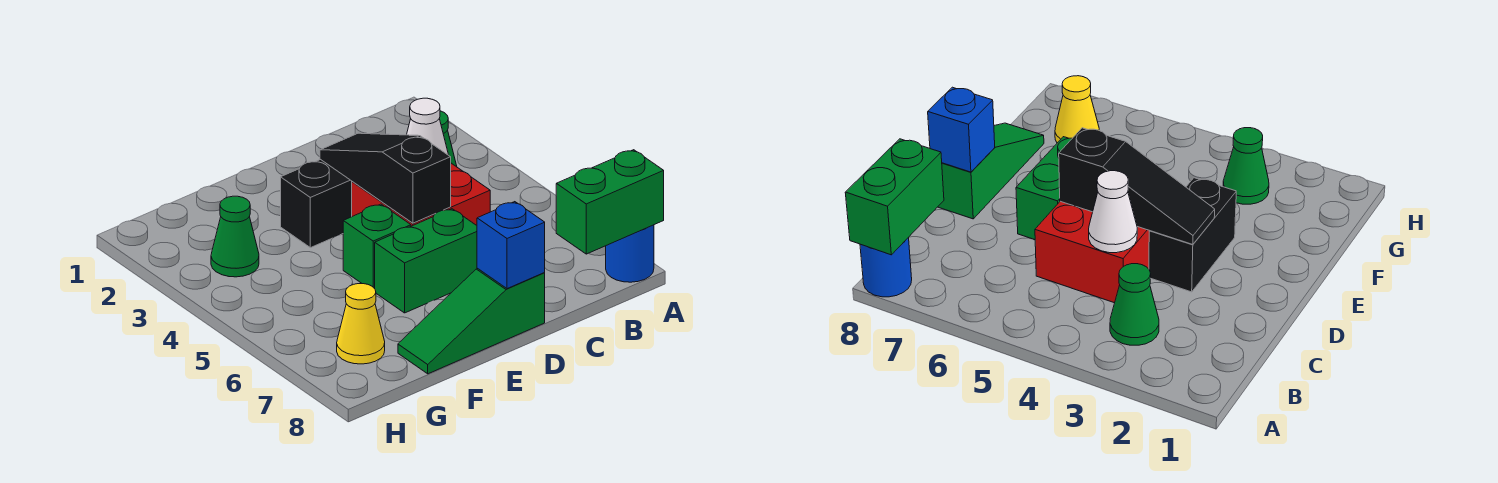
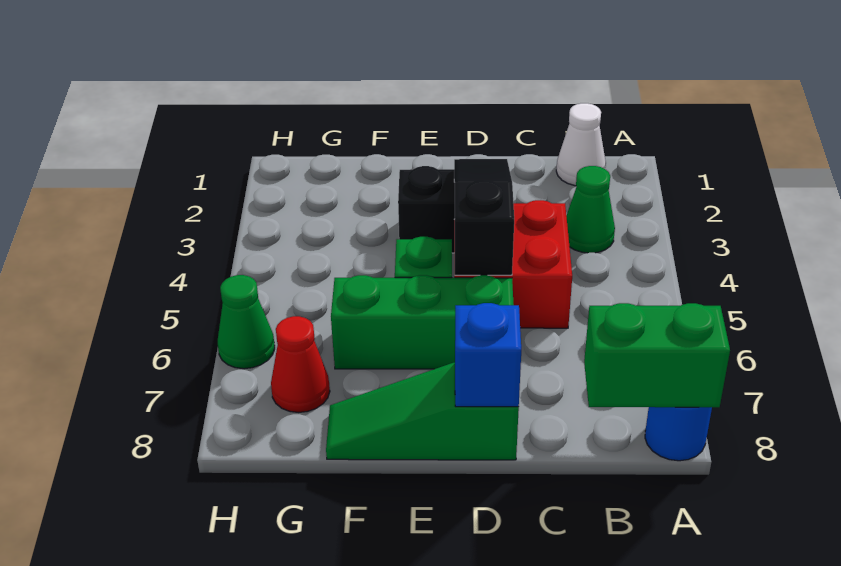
white cone C4 level 2 -> white cone B1 level 1
green brick D6:E6 level 1 -> green brick D6:F6 level 1
green cone G3 level 1 -> green cone H6 level 1
yellow cone G7 level 1 -> red cone G7 level 1

